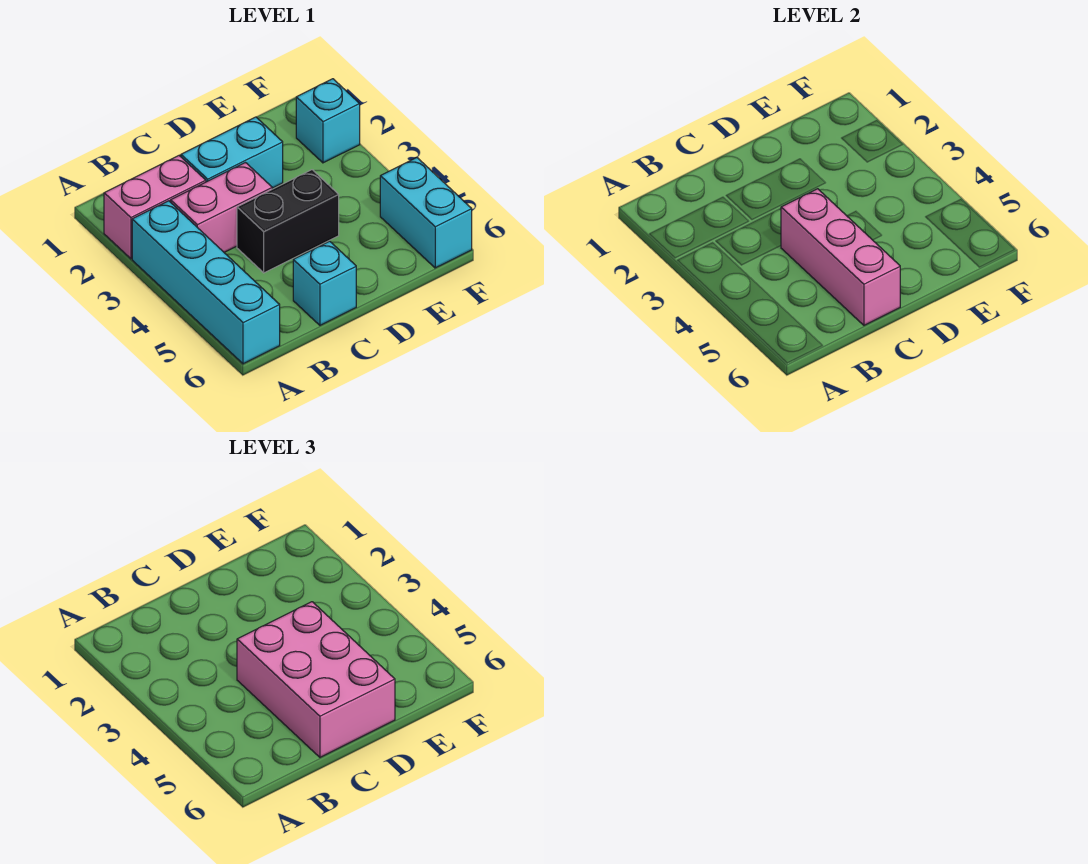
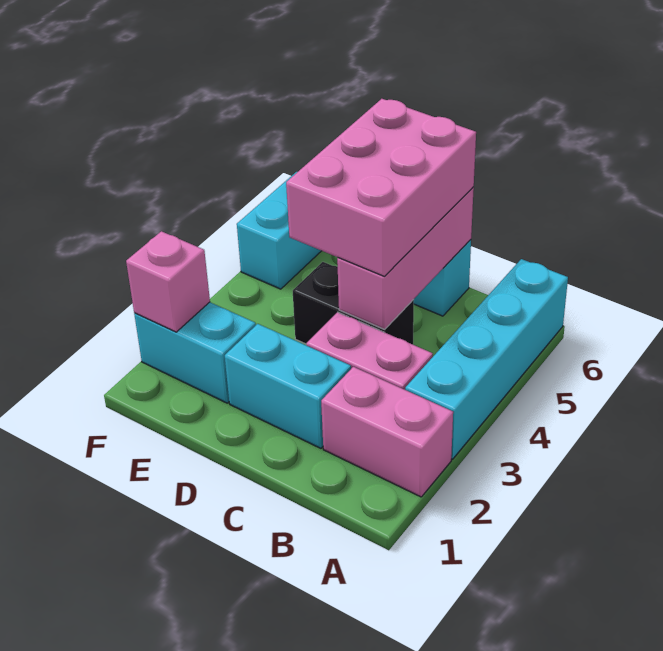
cyan brick F2 level 1 -> cyan brick E2:F2 level 1
none -> pink brick F2 level 2

